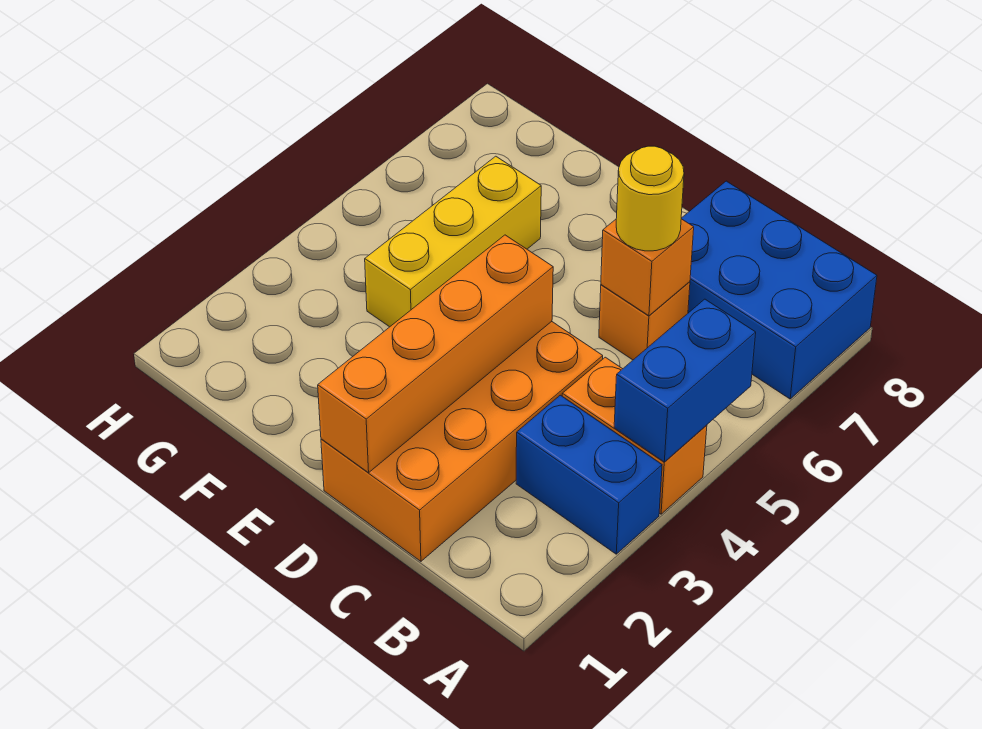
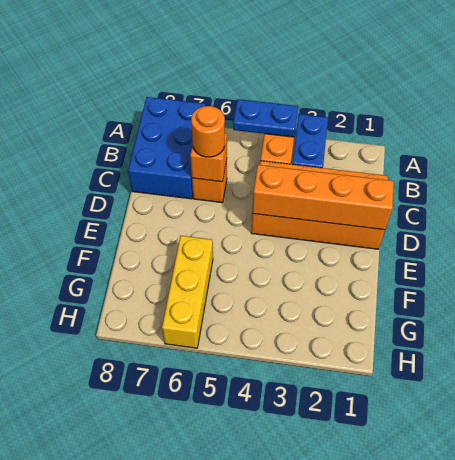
blue brick A4:A5 level 2 -> blue plate A4:A5 level 2
yellow round brick C6 level 3 -> orange round brick C6 level 3
yellow brick F4:F6 level 1 -> yellow brick F6:H6 level 1

